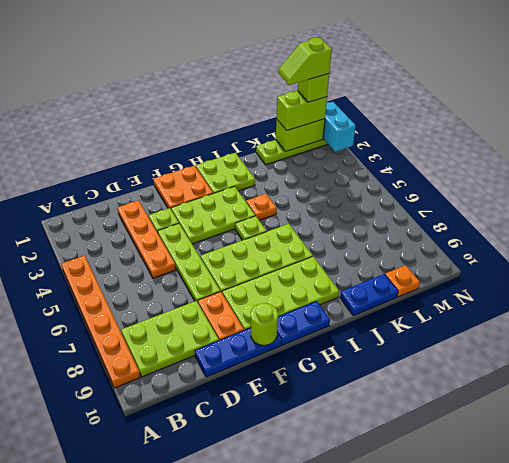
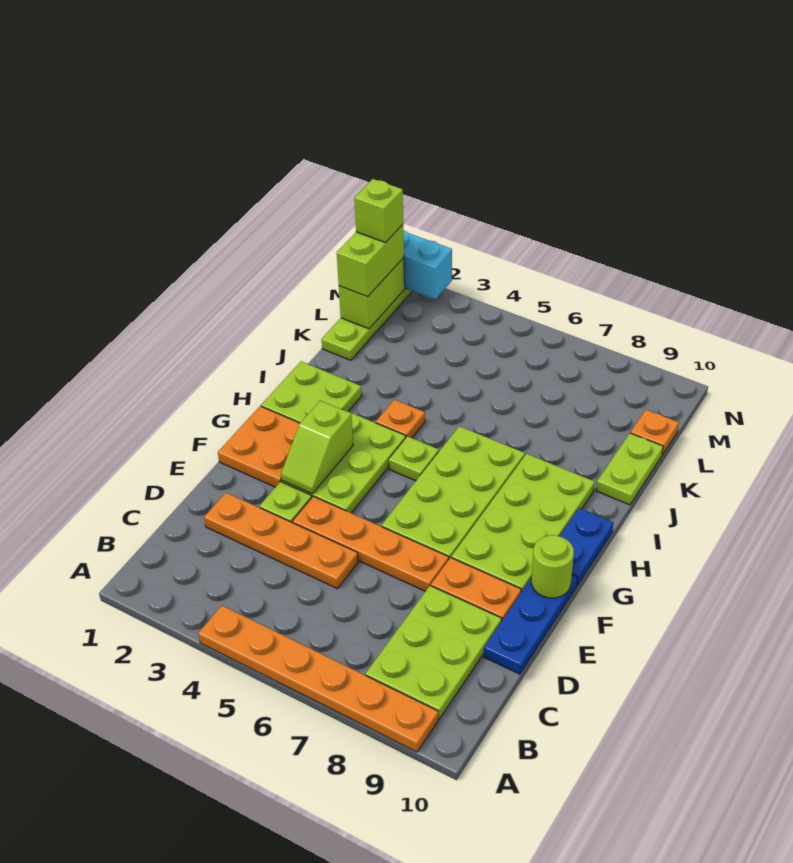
lime plate E4:E7 level 1 -> orange plate E4:E7 level 1
blue plate J10:K10 level 1 -> lime plate J10:K10 level 1
lime slope L1:M1 level 5 top M -> lime slope F3:G3 level 2 top G

